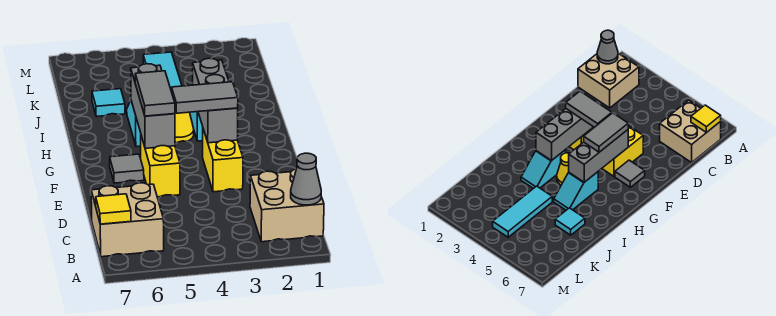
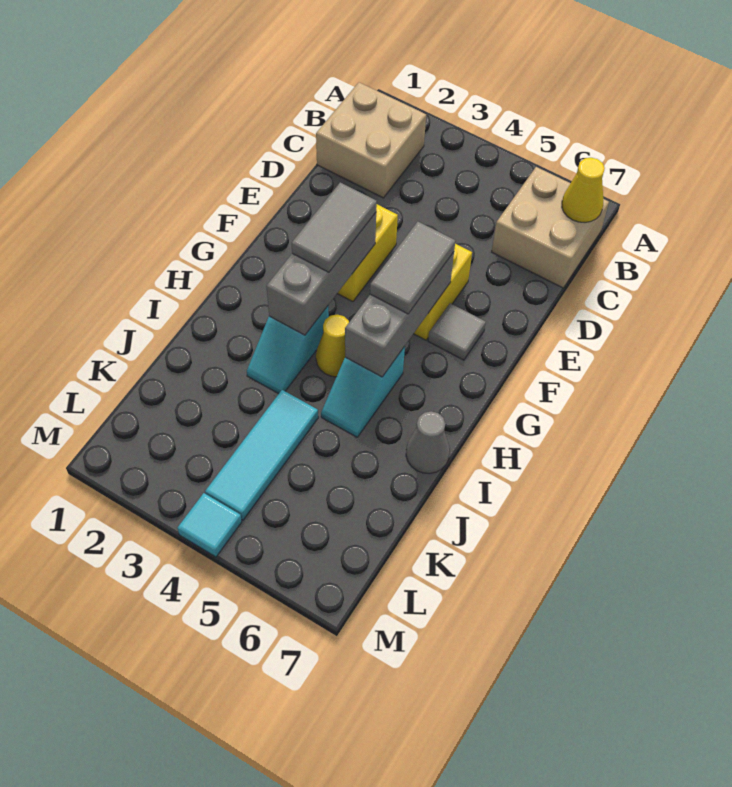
grey cone B1 level 2 -> grey cone I7 level 1
yellow tile B7 level 2 -> yellow cone B7 level 2
grey tile F3:F4 level 3 -> grey tile F3:G3 level 3
cyan tile J6 level 1 -> cyan tile M4 level 1

